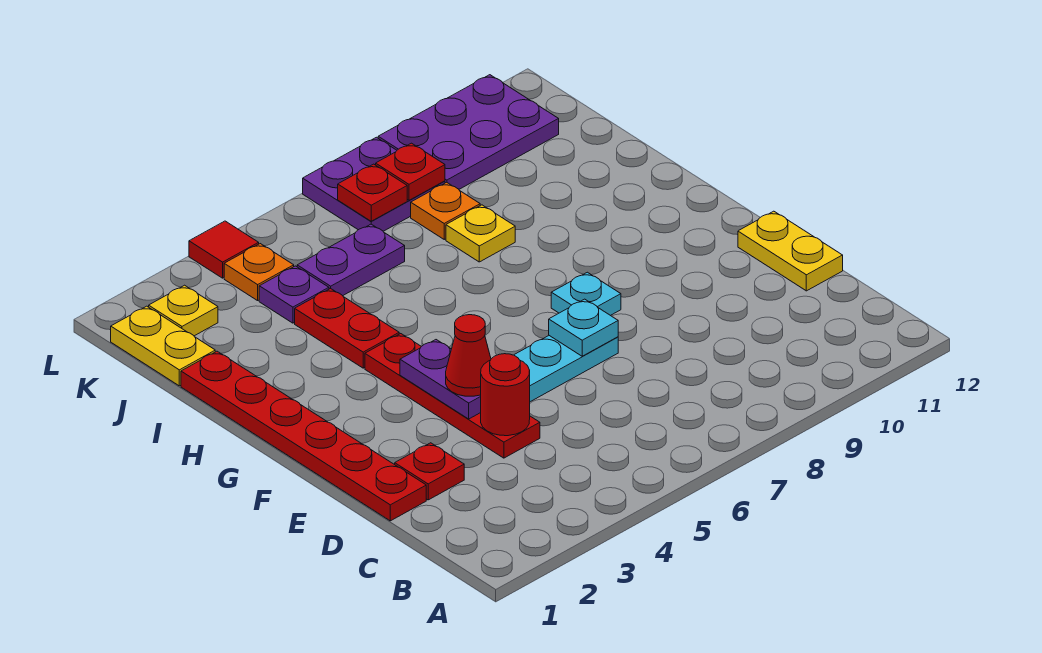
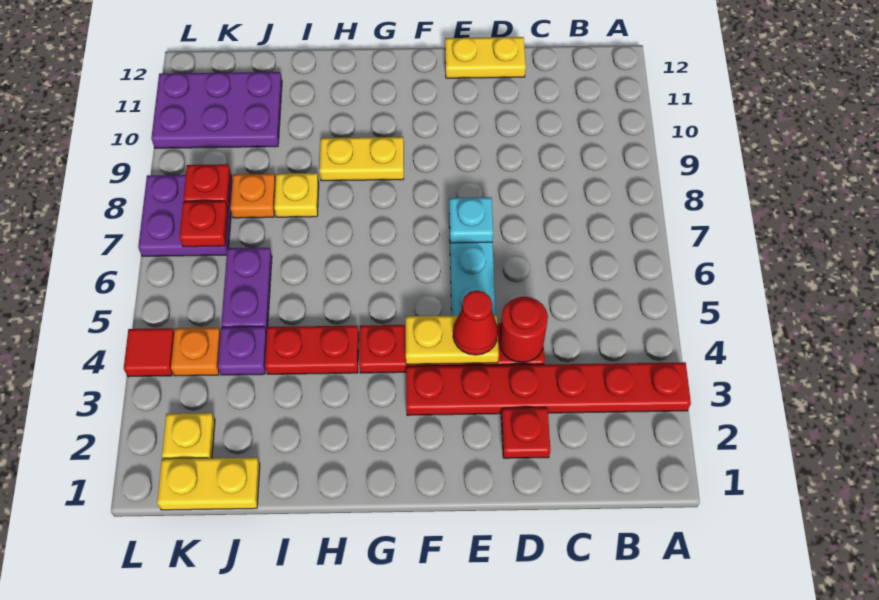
red plate D1:I1 level 1 -> red plate A3:F3 level 1
purple plate E4:F4 level 2 -> yellow plate E4:F4 level 2
cyan plate F8 level 1 -> none
none -> yellow plate G9:H9 level 1
purple plate K9:L11 level 1 -> purple plate J10:L11 level 1

